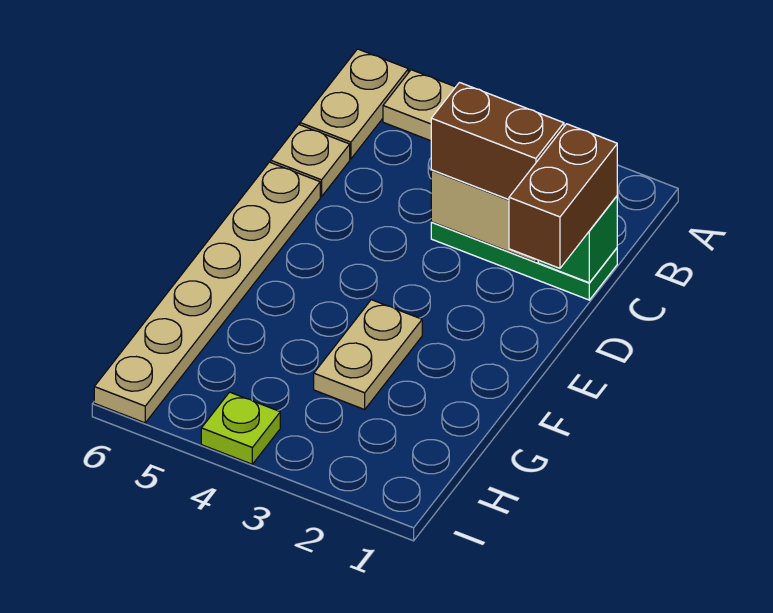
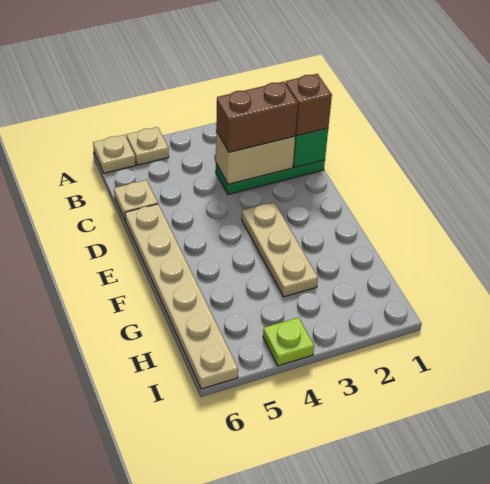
tan plate A6:B6 level 1 -> tan plate A6 level 1
brown brick C1:D1 level 3 -> brown brick C1 level 3
tan plate F3:G3 level 1 -> tan plate E3:G3 level 1

